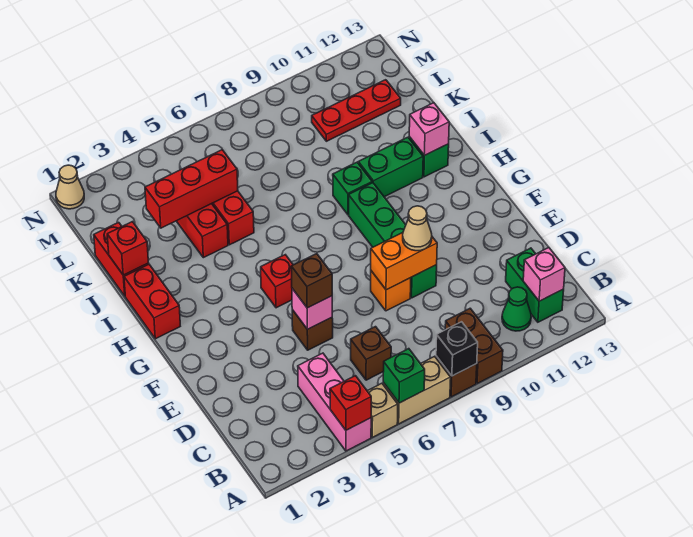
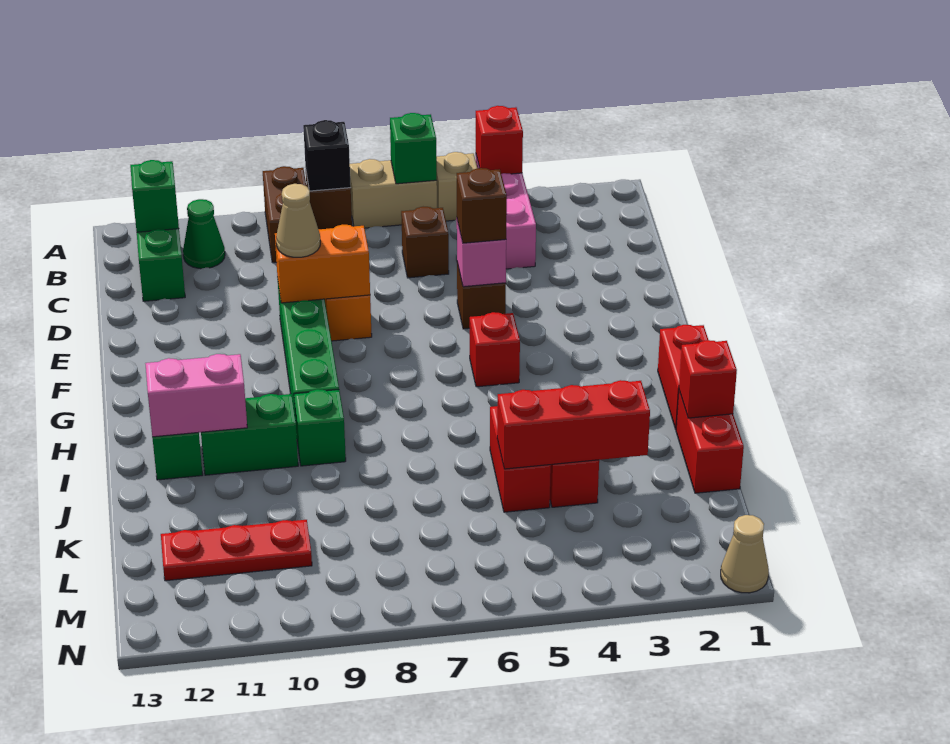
pink brick B12 level 2 -> green brick B12 level 2
pink brick I12 level 2 -> pink brick I11:I12 level 2

